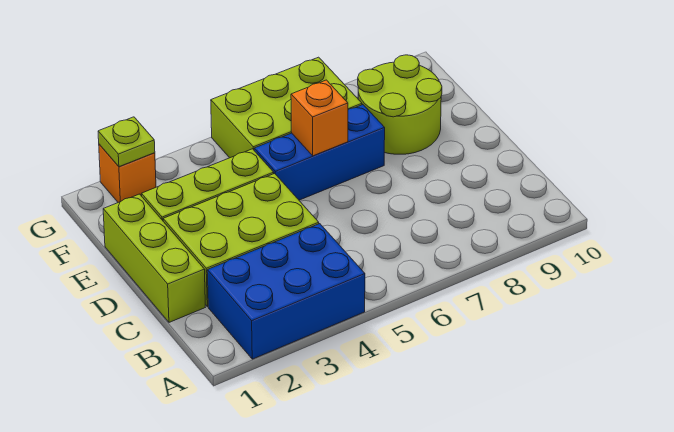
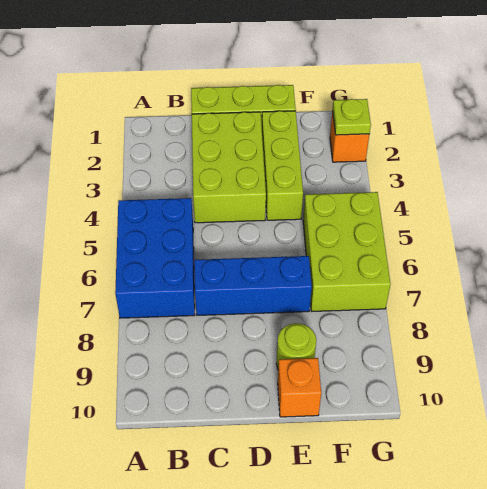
blue brick A2:B4 level 1 -> blue brick A5:B7 level 1
blue brick E5:E7 level 1 -> blue brick C7:E7 level 1
orange brick E6 level 2 -> orange brick E10 level 1
lime round brick E8:F9 level 1 -> lime round brick E9 level 1

